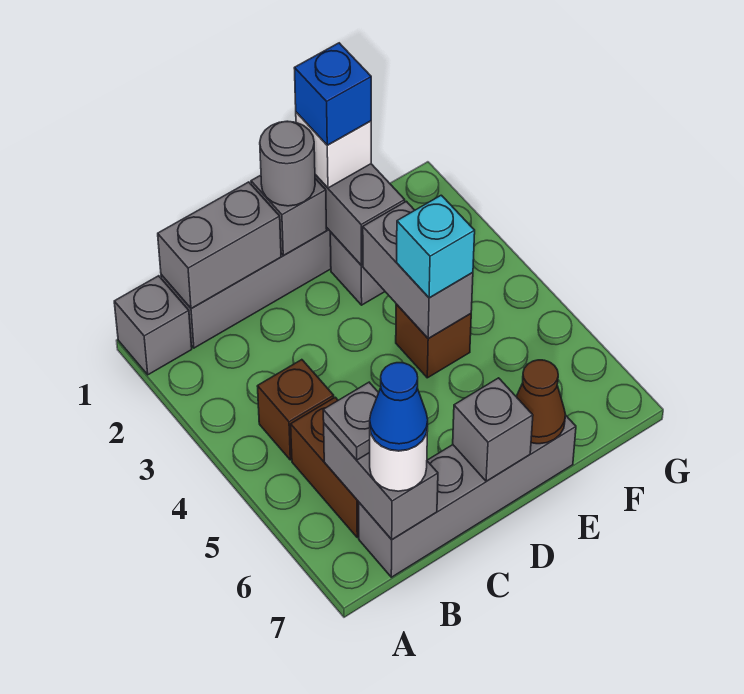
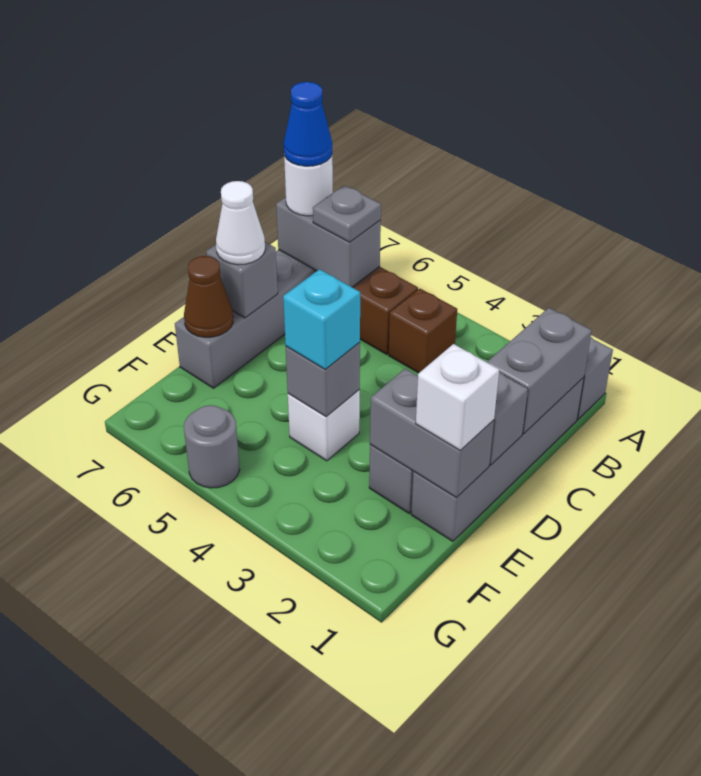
grey round brick D1 level 3 -> grey round brick G5 level 1
none -> white cone D7 level 3
blue brick E1 level 4 -> none
grey brick E3:E4 level 2 -> grey brick E4 level 2
brown brick E4 level 1 -> white brick E4 level 1

